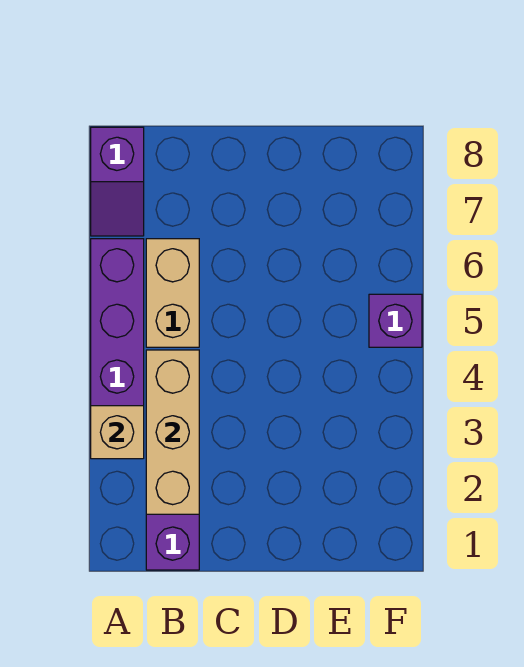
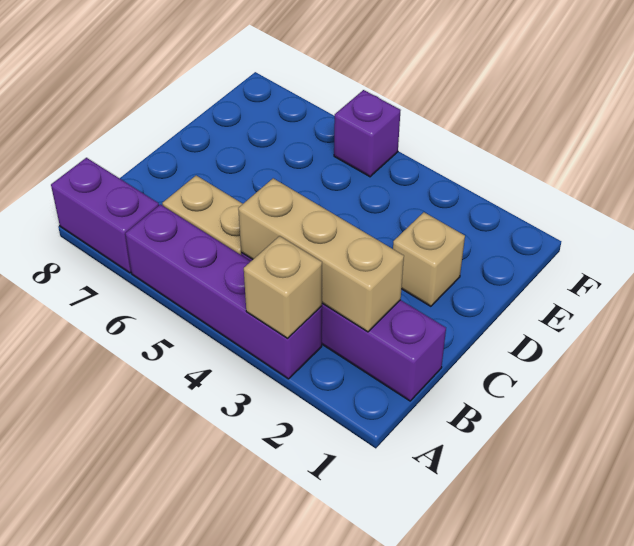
purple slope A7:A8 level 1 top 8 -> purple brick A7:A8 level 1
none -> tan brick D2 level 1

